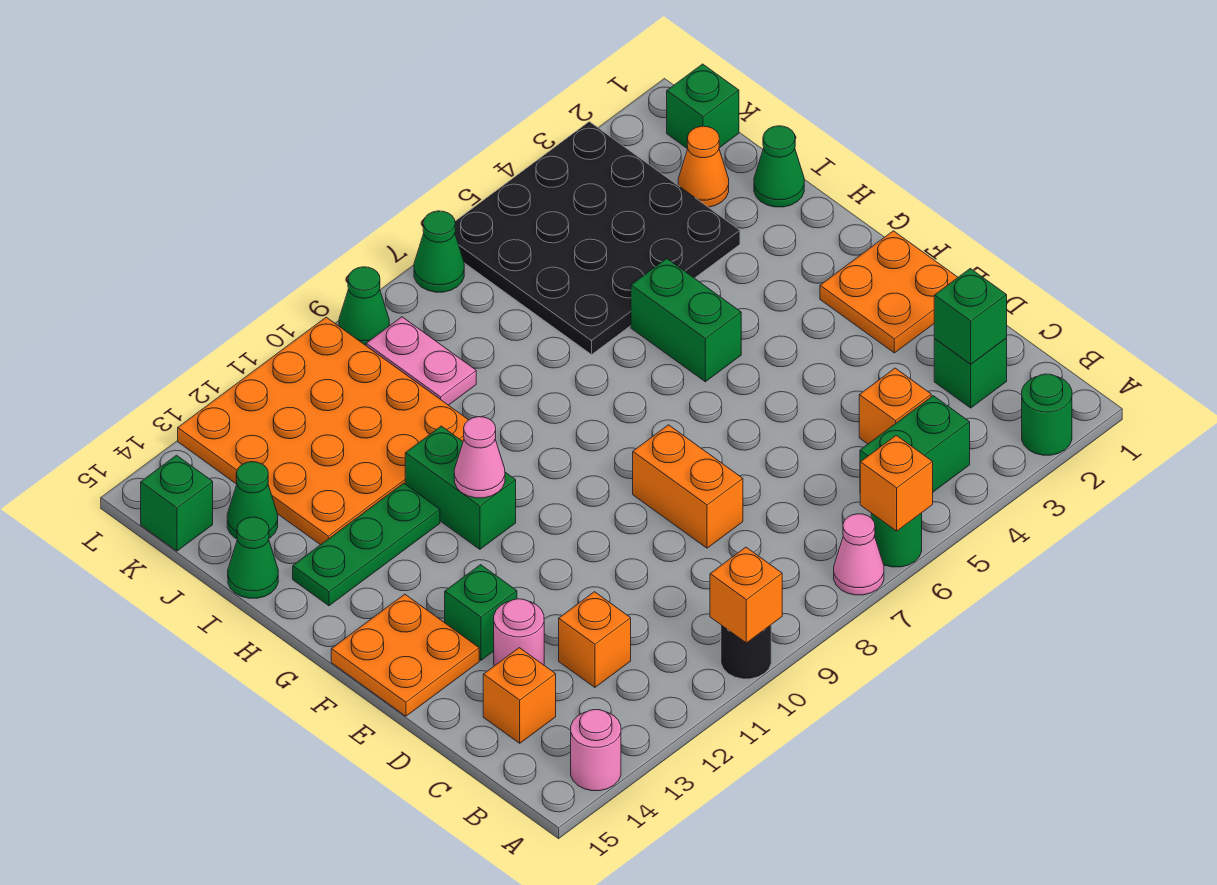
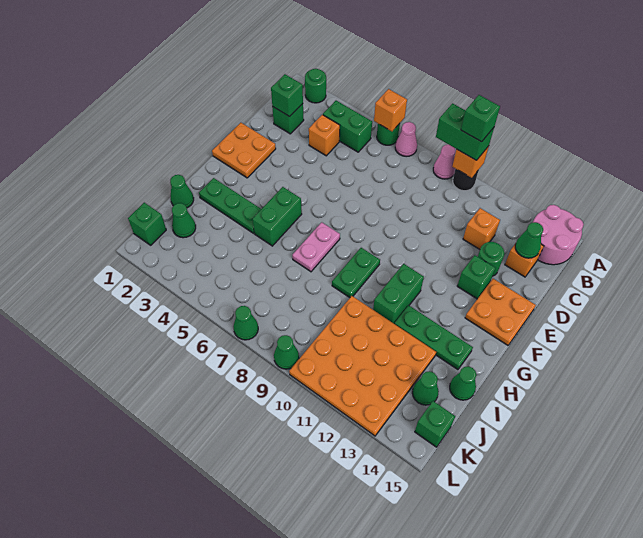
none -> green brick A9:A10 level 3
none -> green brick A10 level 4
pink round brick A14 level 1 -> pink round brick A14:B15 level 1
none -> green cone C14 level 2
orange brick D8:E8 level 1 -> none
pink round brick D13 level 1 -> green round brick D13 level 1
none -> green plate G9:H9 level 1
pink cone G11 level 2 -> pink cone A9 level 1
none -> green plate H2:H4 level 1
black plate I3:L6 level 1 -> none
orange cone J2 level 1 -> green cone J2 level 1
pink plate J9:K9 level 1 -> pink plate G7:H7 level 1

